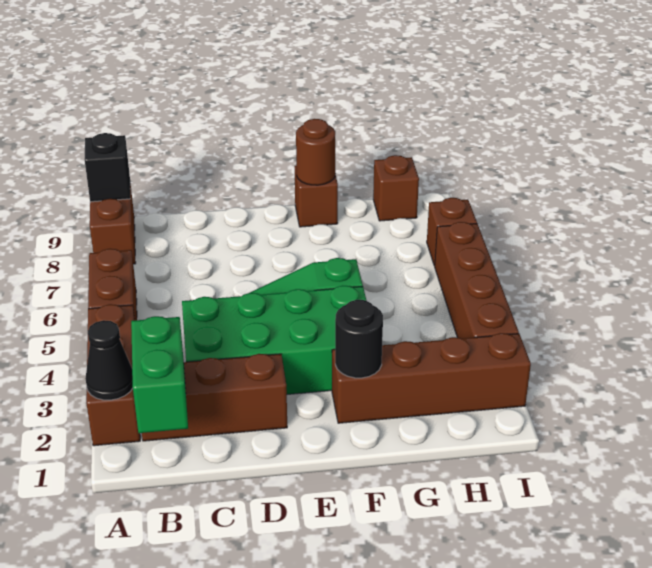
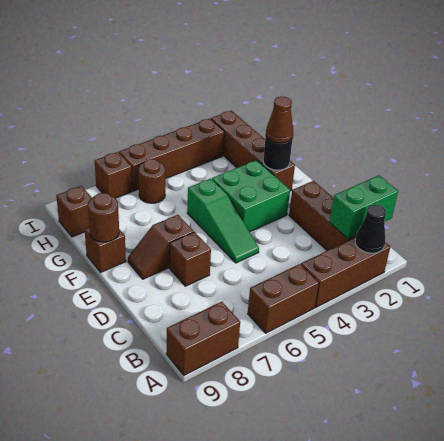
black brick A9 level 2 -> none
green brick C3:F4 level 1 -> green brick E3:F4 level 1
none -> brown brick D7 level 1
none -> brown slope E7:E8 level 1 top 7
none -> brown cone F2 level 3
none -> brown round brick H6 level 1

